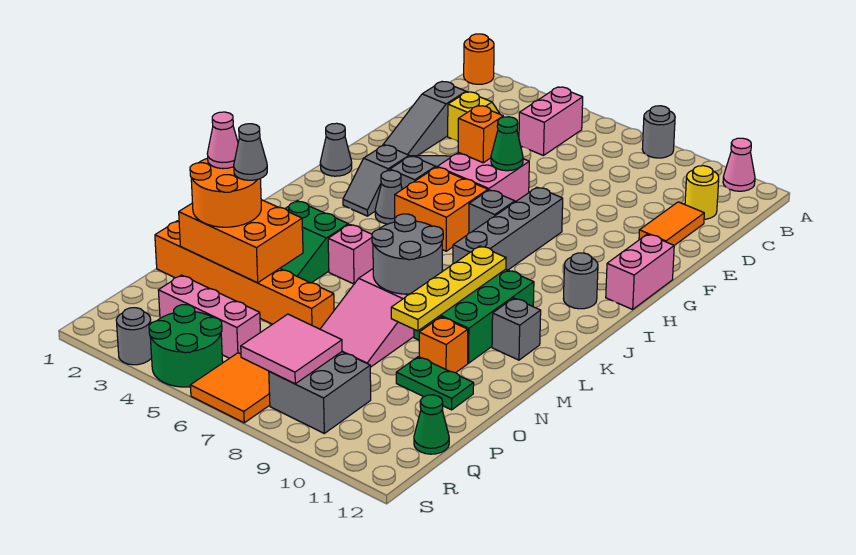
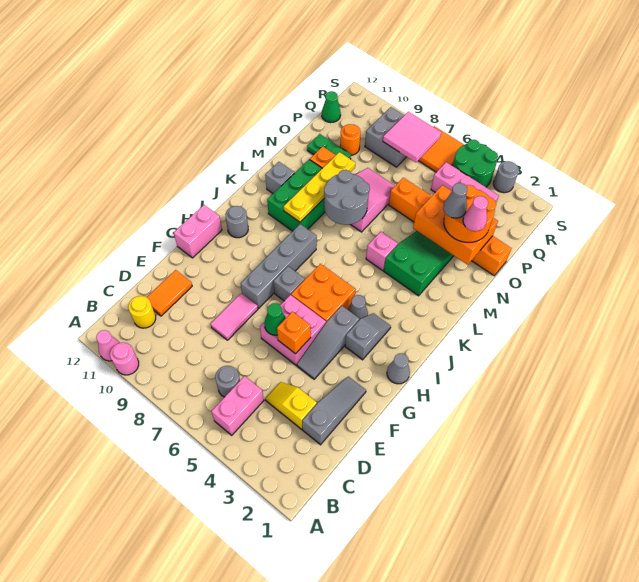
orange round brick A1 level 1 -> orange round brick P10 level 1
grey round brick A8 level 1 -> grey round brick C6 level 1
none -> pink round brick A10 level 1
none -> pink tile E8:F8 level 1

